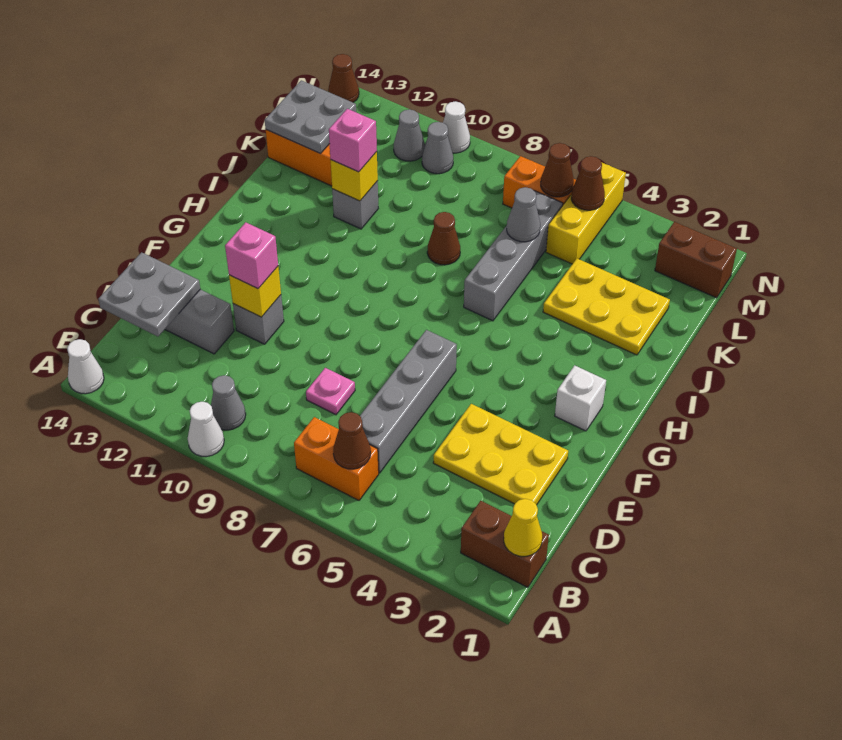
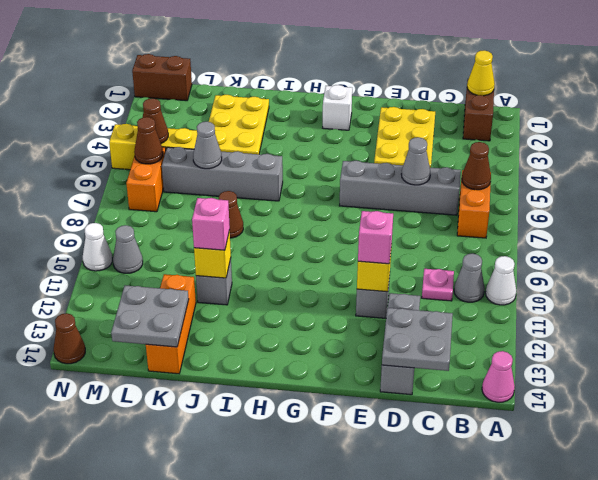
white cone A14 level 1 -> pink cone A14 level 1
pink plate D8 level 1 -> pink plate C10 level 1
brown brick M1:M2 level 1 -> brown brick M1:N1 level 1
grey cone M11 level 1 -> grey cone D6 level 2

